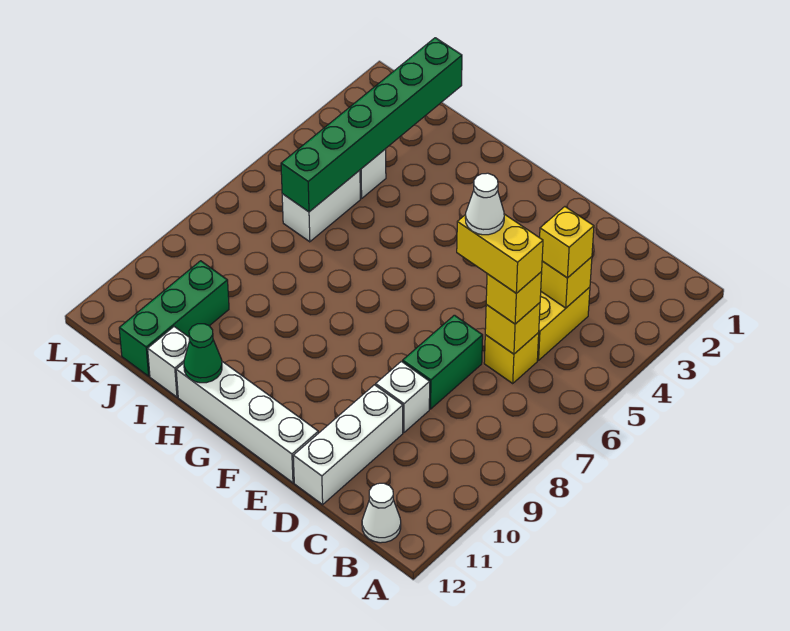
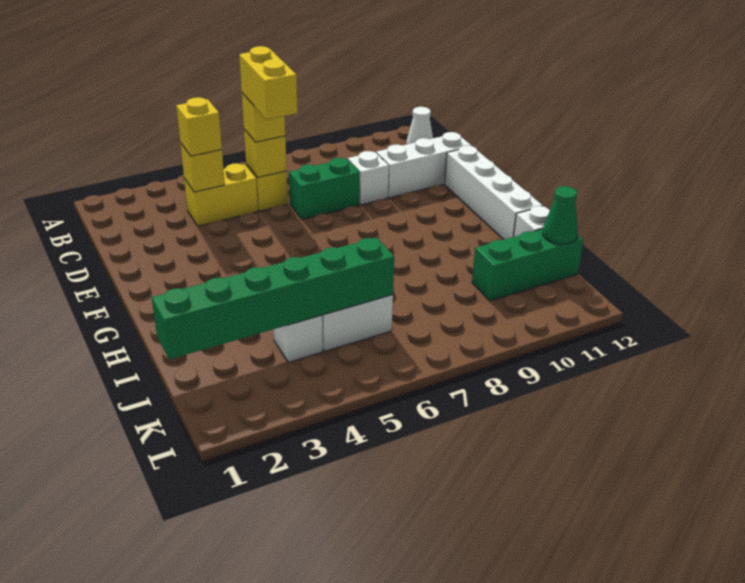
white cone D6 level 5 -> none
green cone H12 level 2 -> green cone J12 level 2

